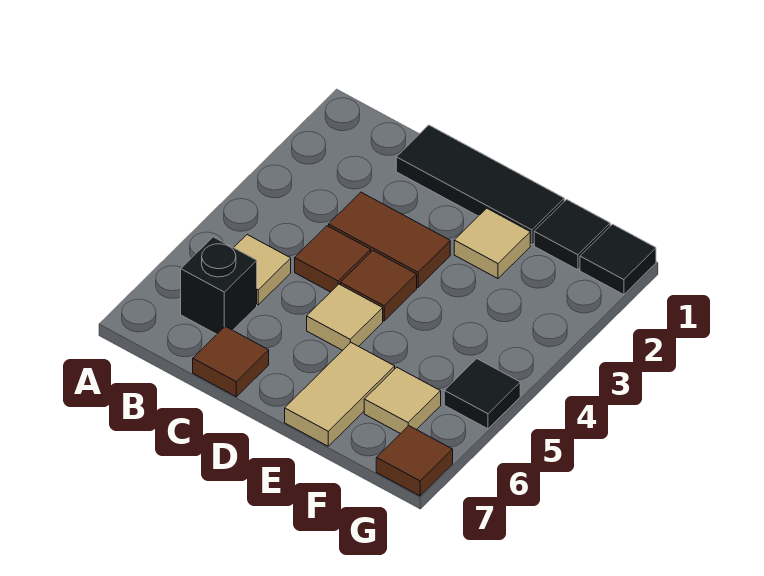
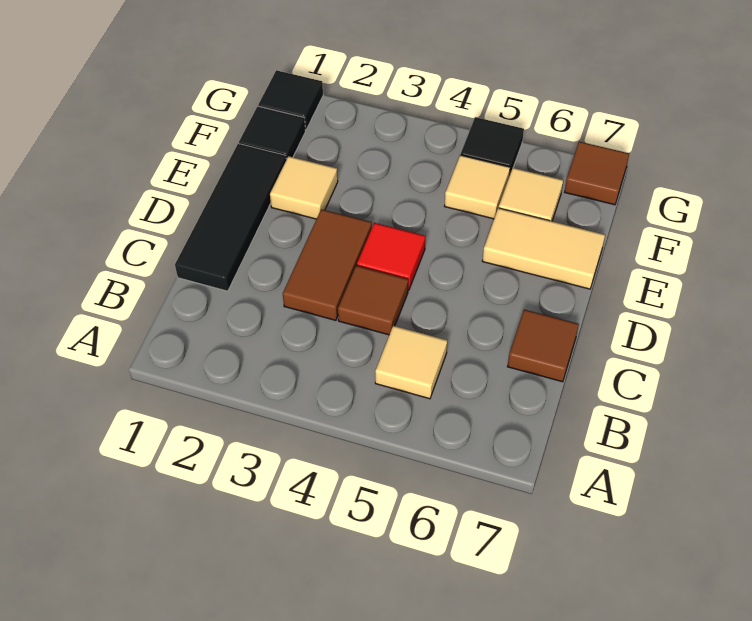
black brick B6 level 1 -> none
brown tile D4 level 1 -> red tile D4 level 1
tan tile D5 level 1 -> tan tile F5 level 1

